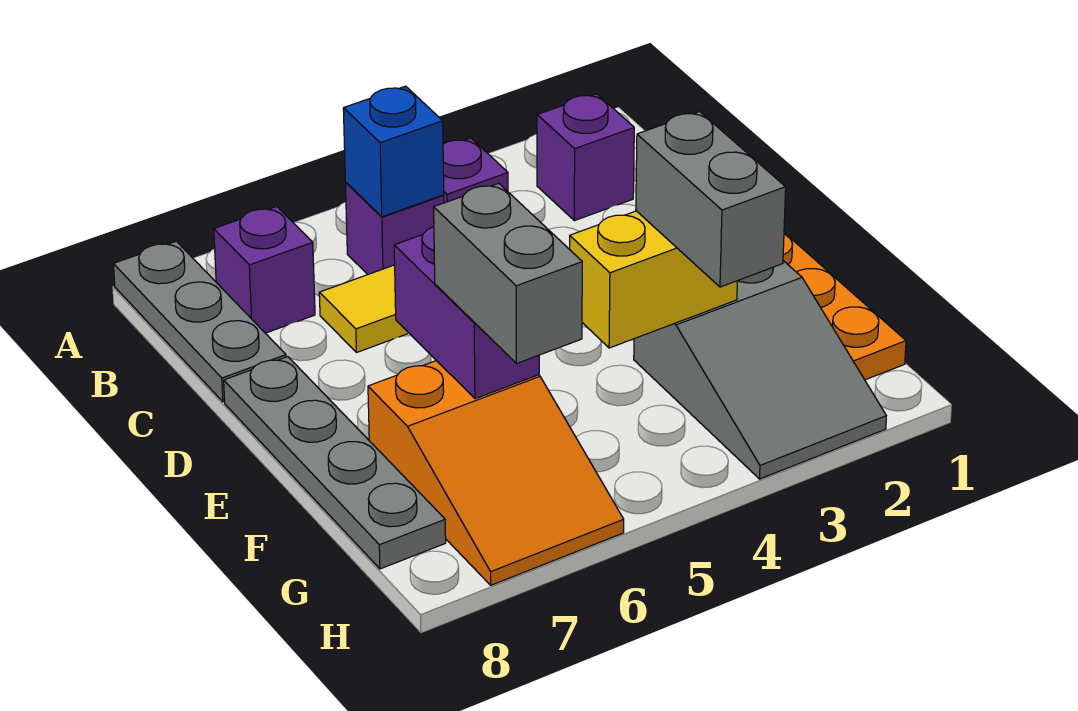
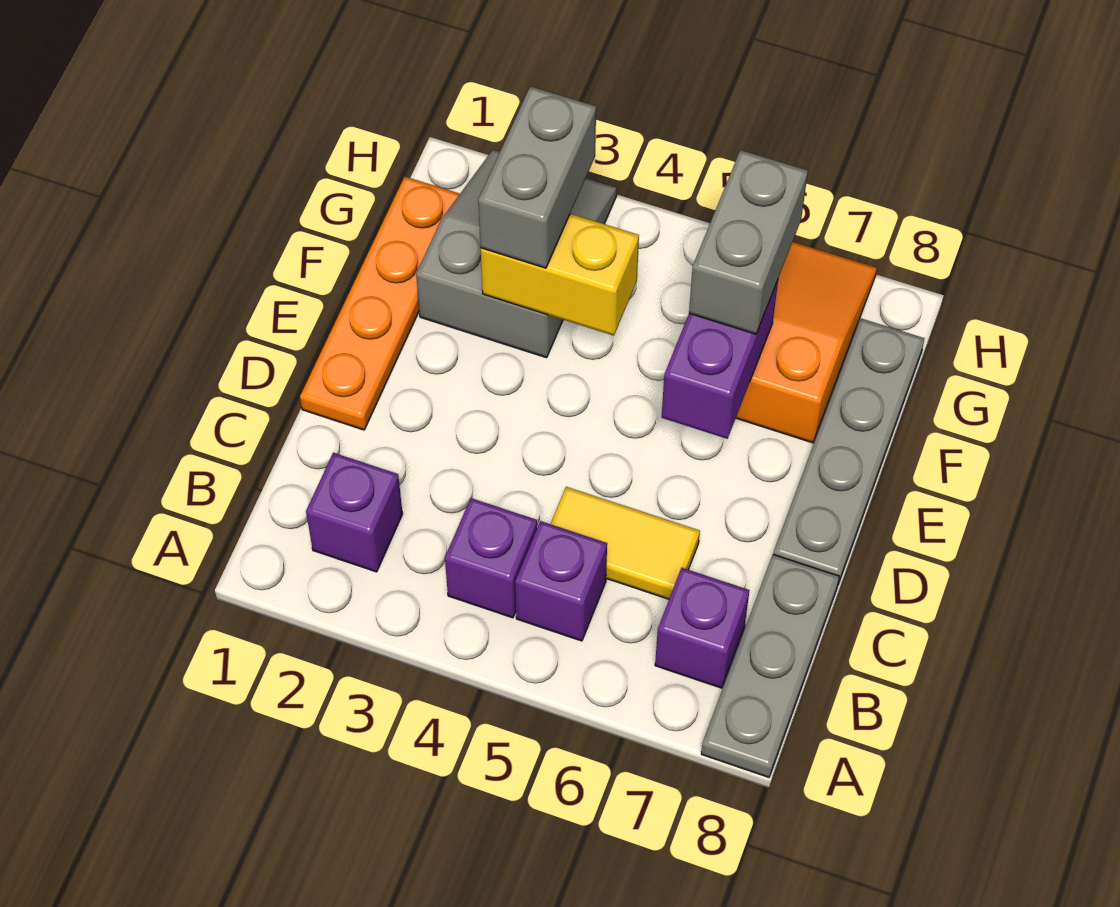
blue brick B5 level 2 -> none

